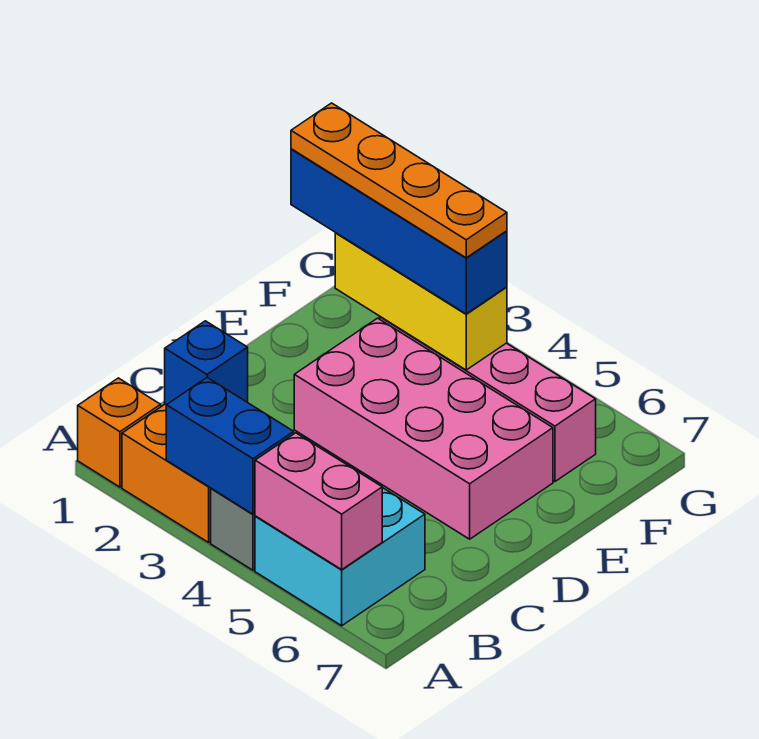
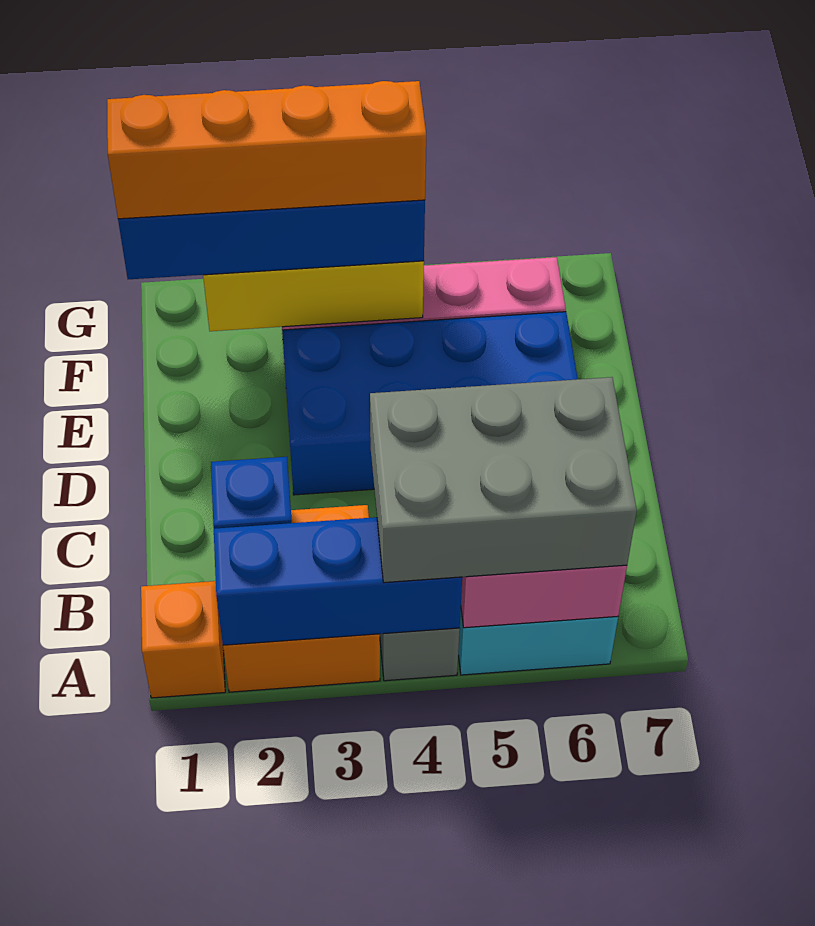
blue brick A3:A4 level 2 -> blue brick A2:A4 level 2
none -> grey brick A4:B6 level 3
pink brick D3:E6 level 1 -> blue brick D3:E6 level 1
orange plate F1:F4 level 4 -> orange brick F1:F4 level 4

